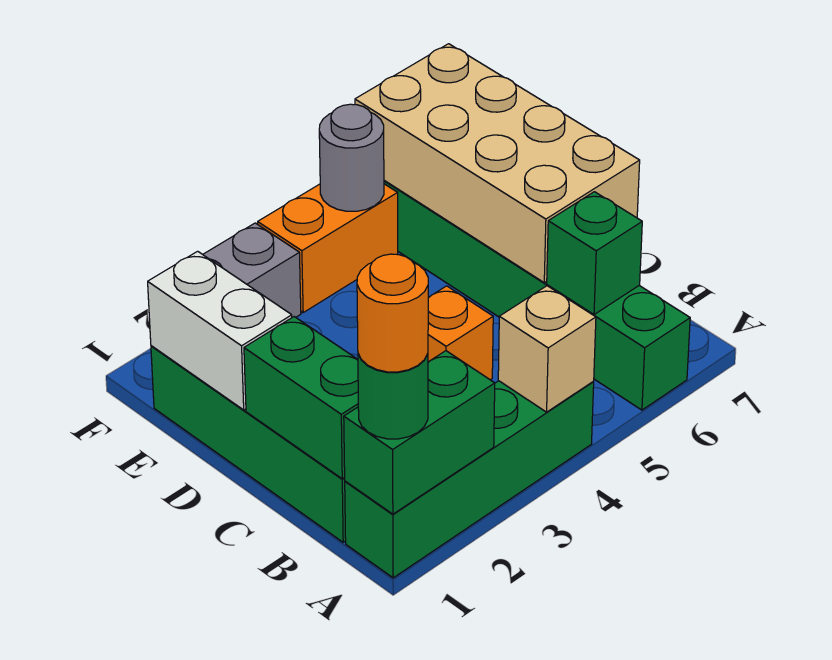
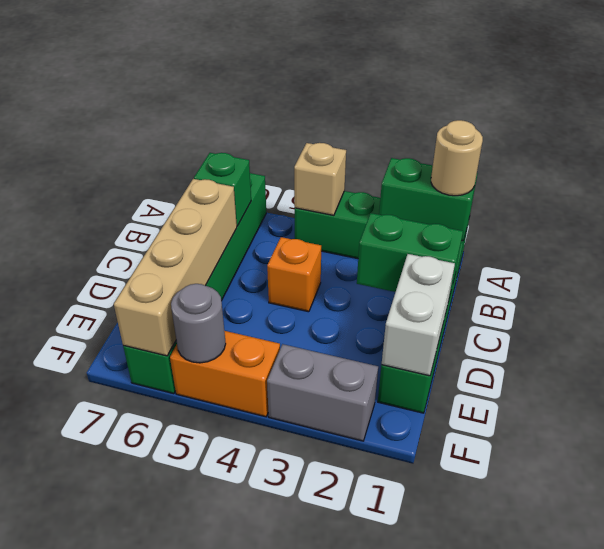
green round brick A1 level 3 -> tan round brick A1 level 3
orange round brick A1 level 4 -> none
green brick B1:C1 level 2 -> green brick C1:C2 level 2
tan brick C6:F7 level 2 -> tan brick C6:F6 level 2

